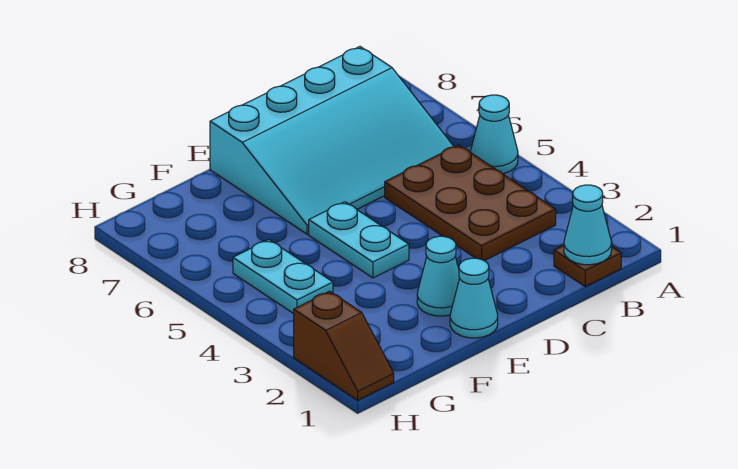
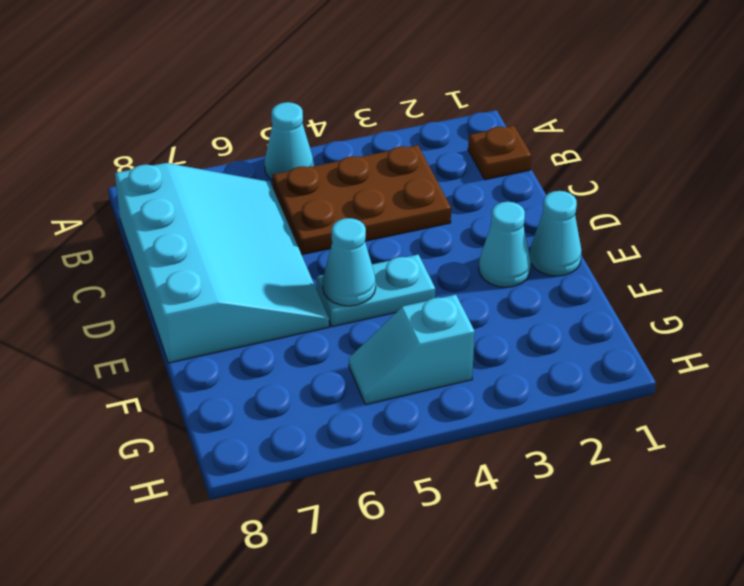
cyan cone B1 level 2 -> cyan cone E5 level 2
cyan plate G4:G5 level 1 -> cyan slope G4:G5 level 1 top 4
brown slope H1:H2 level 1 top 2 -> none

